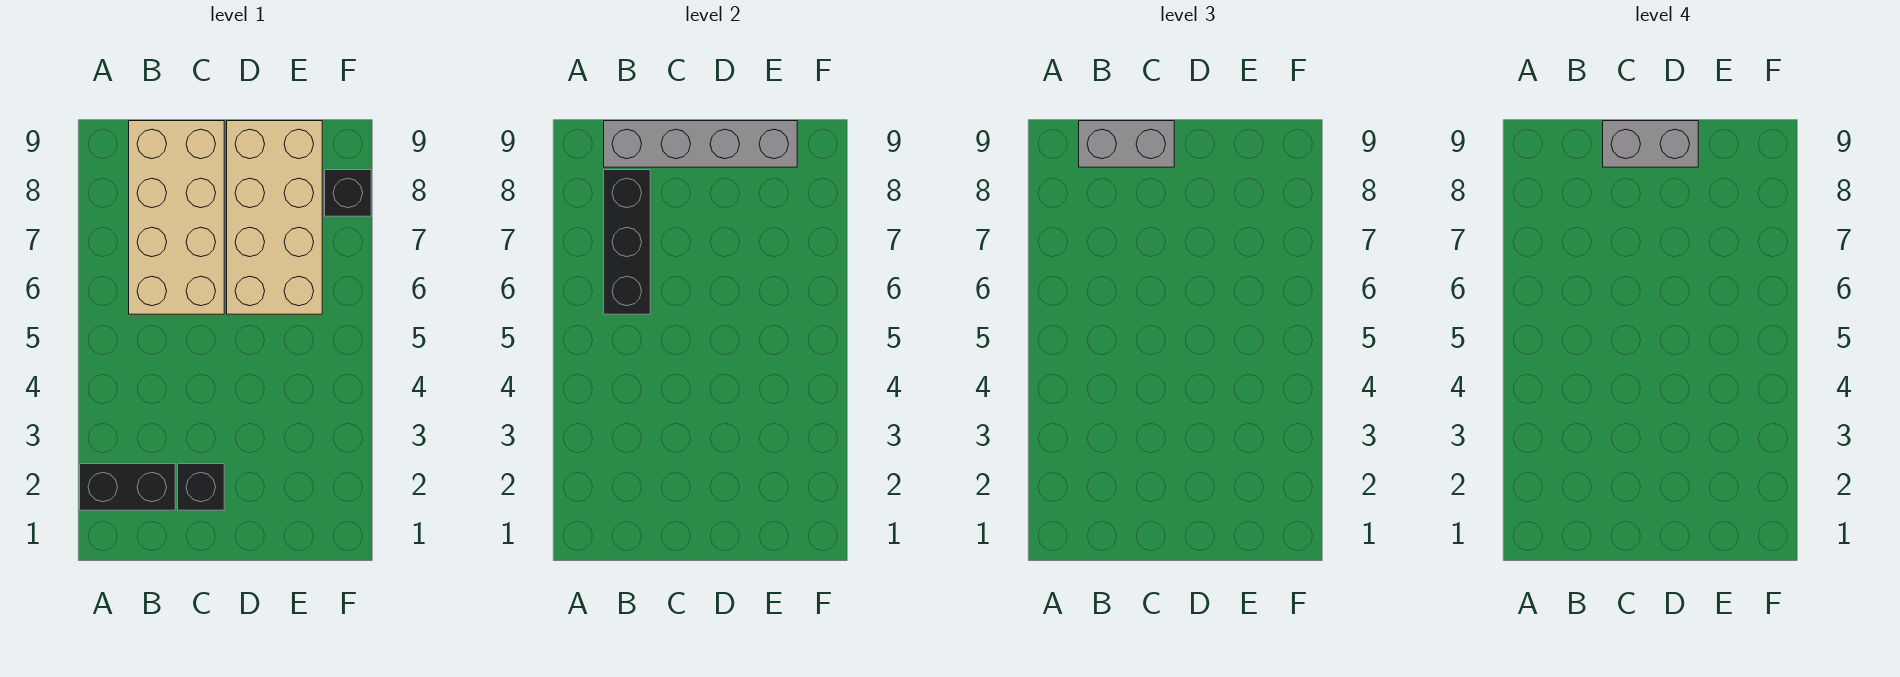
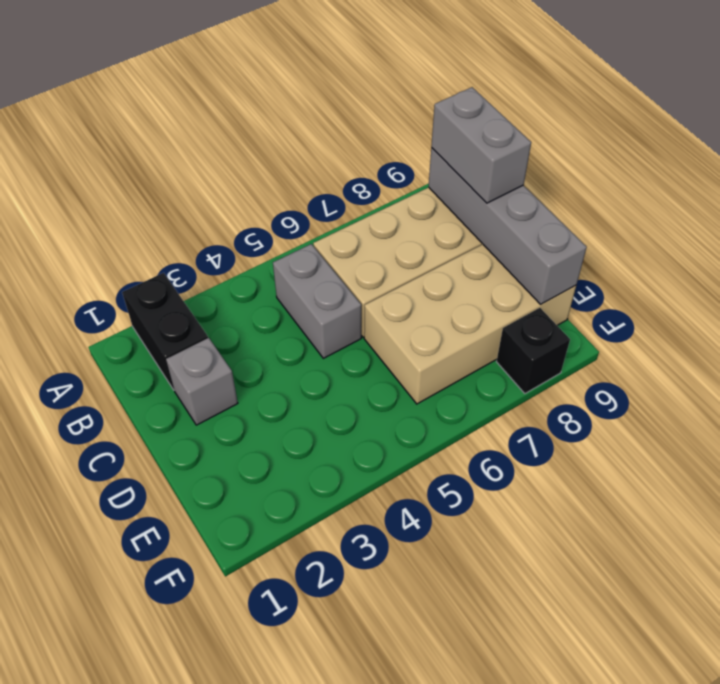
black brick B6:B8 level 2 -> none
black brick C2 level 1 -> grey brick C2 level 1
grey brick C9:D9 level 4 -> grey brick B5:C5 level 1

